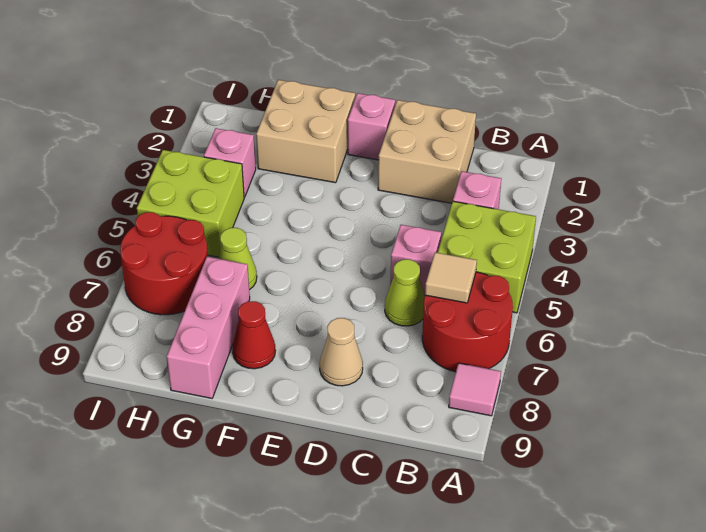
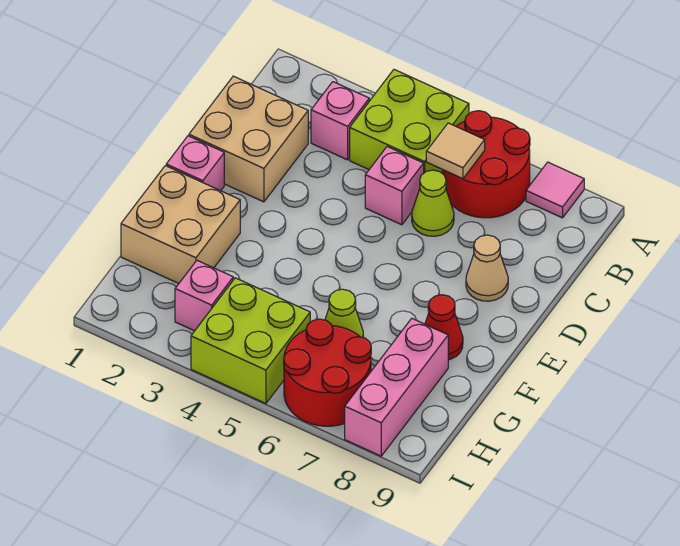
pink brick G7:G9 level 1 -> pink brick G8:I8 level 1

